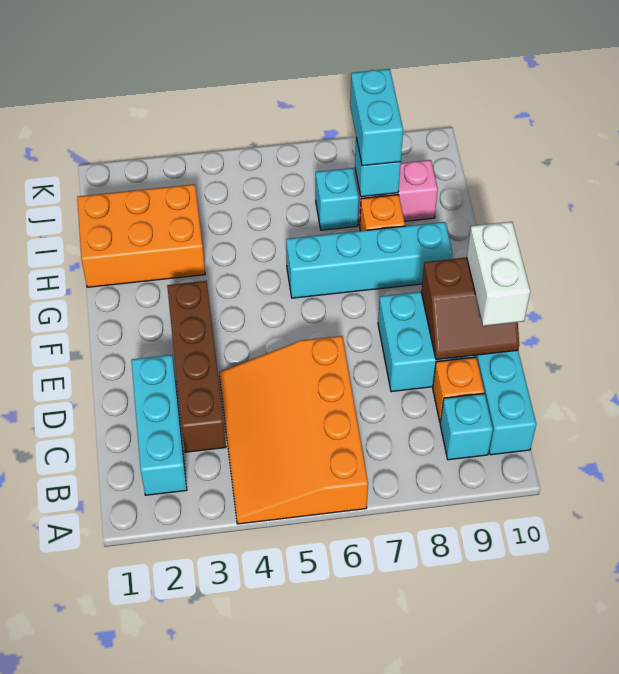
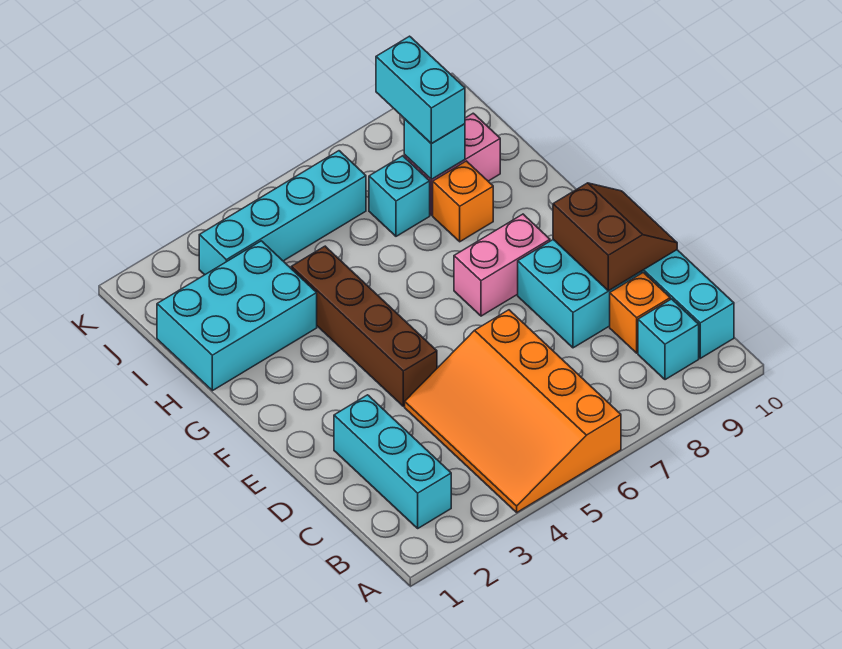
brown brick C3:F3 level 1 -> brown brick E4:H4 level 1
brown slope D9:E10 level 2 top E -> brown slope D9:E10 level 2 top 9
white brick D10:E10 level 3 -> none
none -> pink brick F7:F8 level 1
cyan brick G6:G9 level 1 -> cyan brick J3:J6 level 1
orange brick H1:I3 level 1 -> cyan brick H1:I3 level 1

